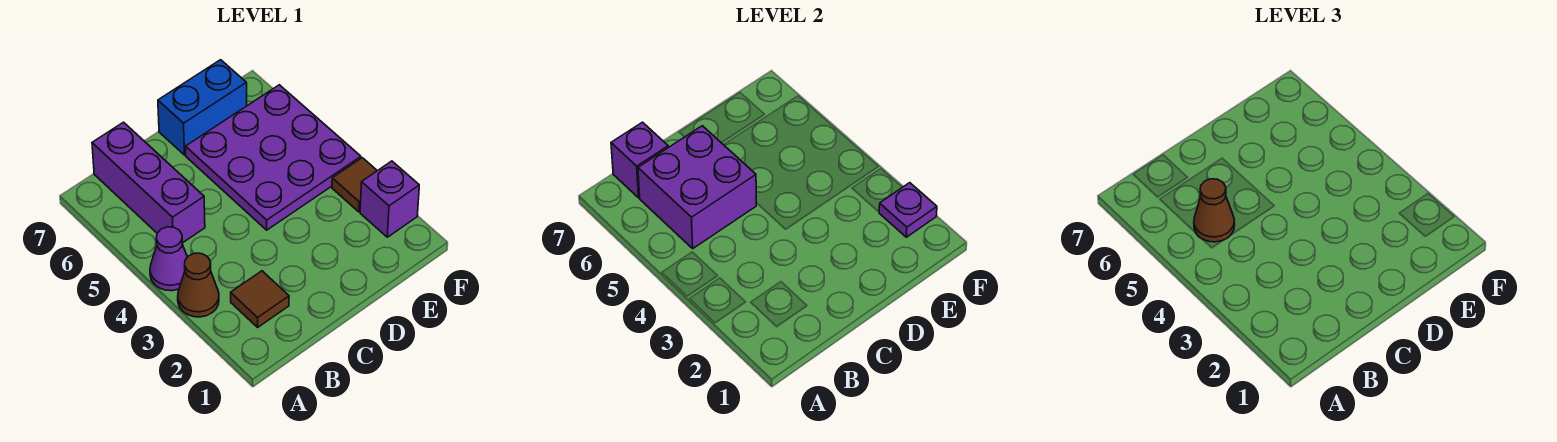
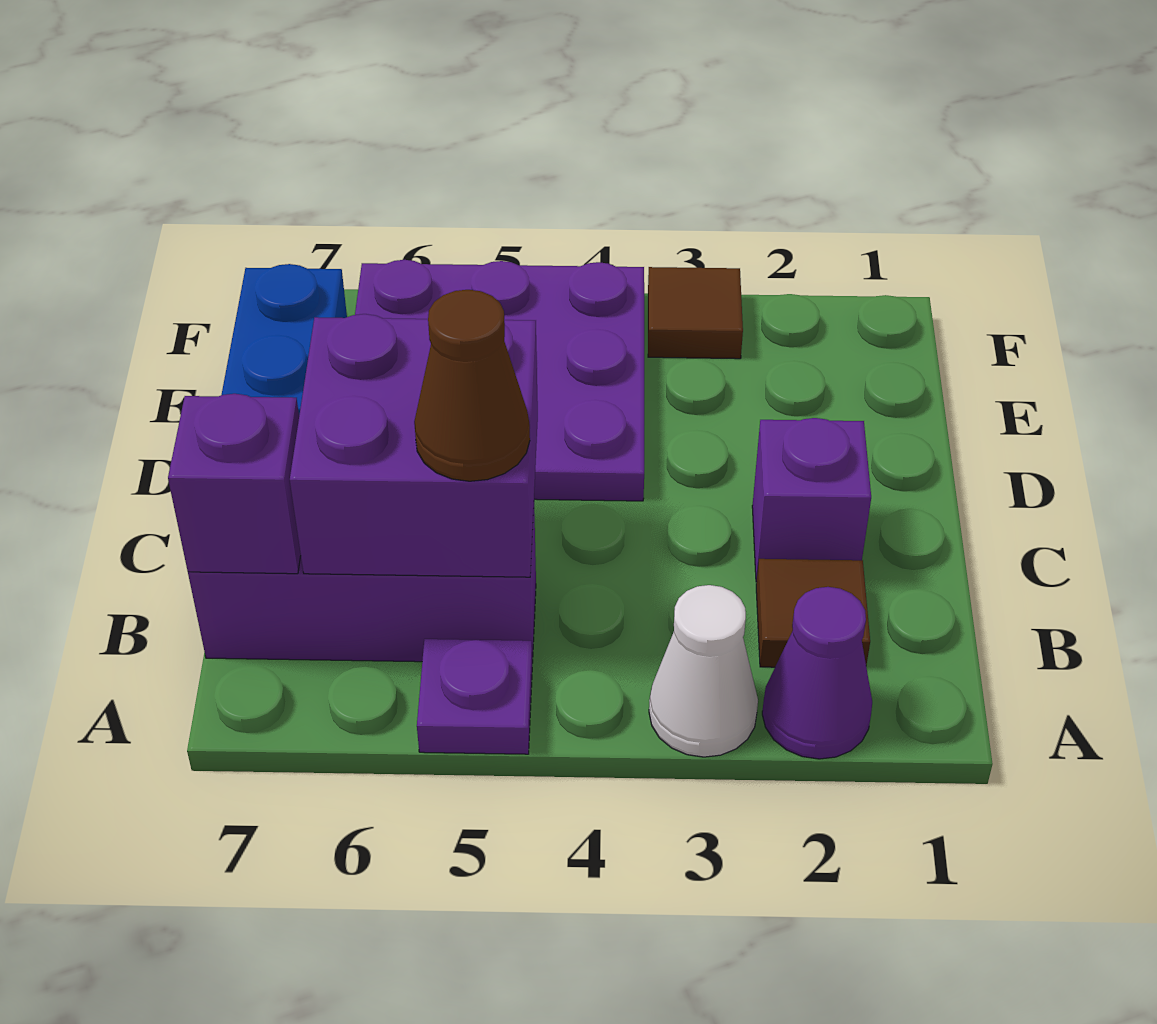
brown cone A3 level 1 -> white cone A3 level 1
purple cone A4 level 1 -> purple cone A2 level 1
purple brick F2 level 1 -> purple brick C2 level 1
purple plate F2 level 2 -> purple plate A5 level 1

